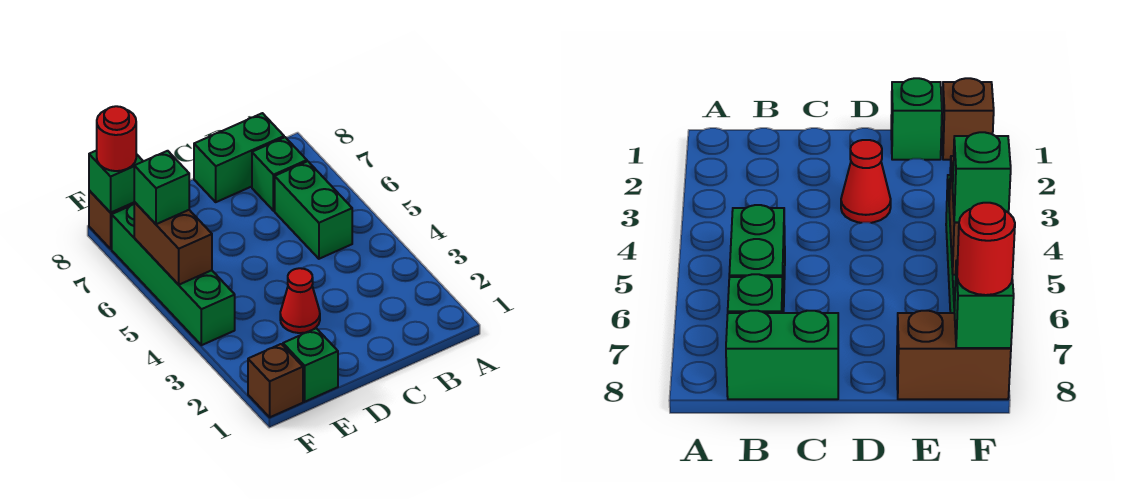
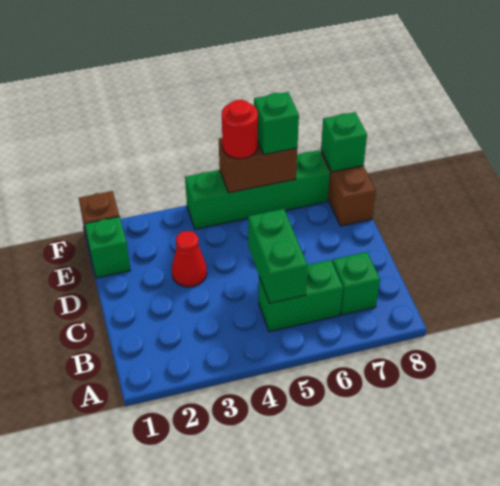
green brick B8:C8 level 1 -> green brick B5:C5 level 2
red round brick F8 level 3 -> red round brick F5 level 3

